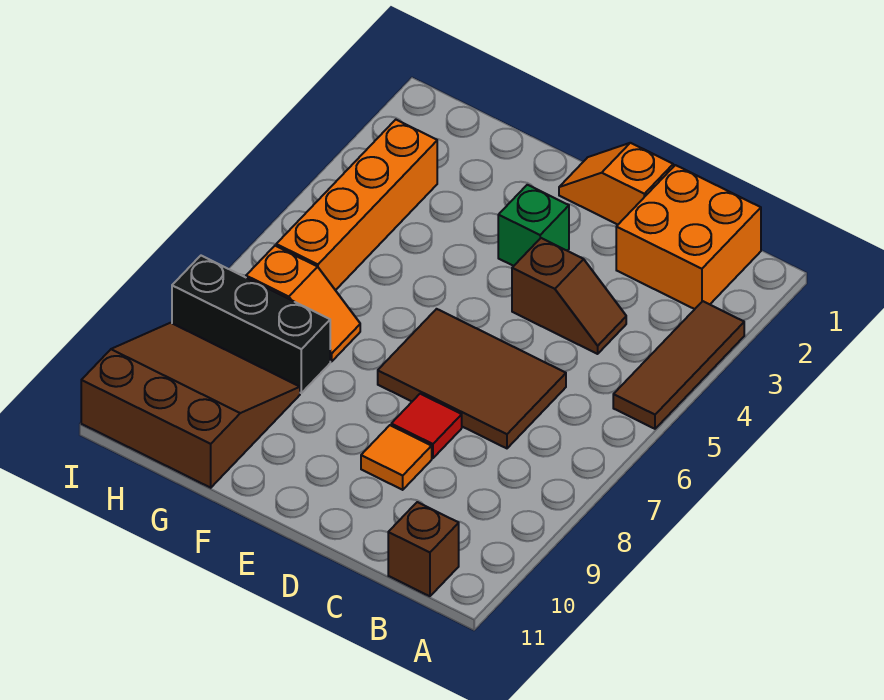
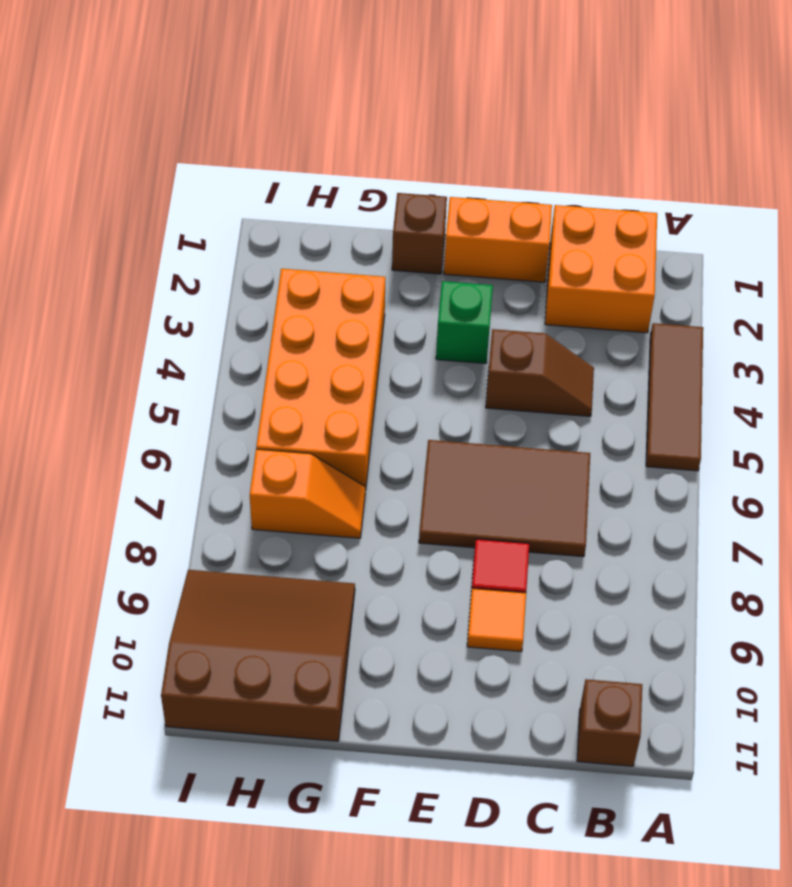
orange slope D1:E1 level 1 top D -> orange brick D1:E1 level 1
none -> brown brick F1 level 1
black brick G8:I8 level 1 -> none
orange brick H3:H6 level 1 -> orange brick G3:H6 level 1

